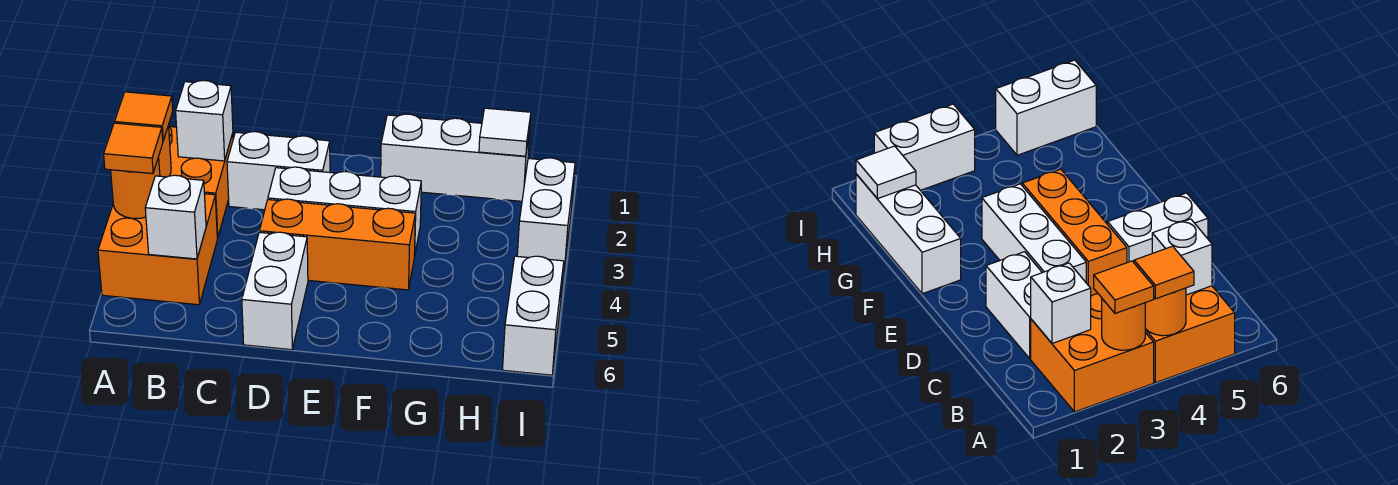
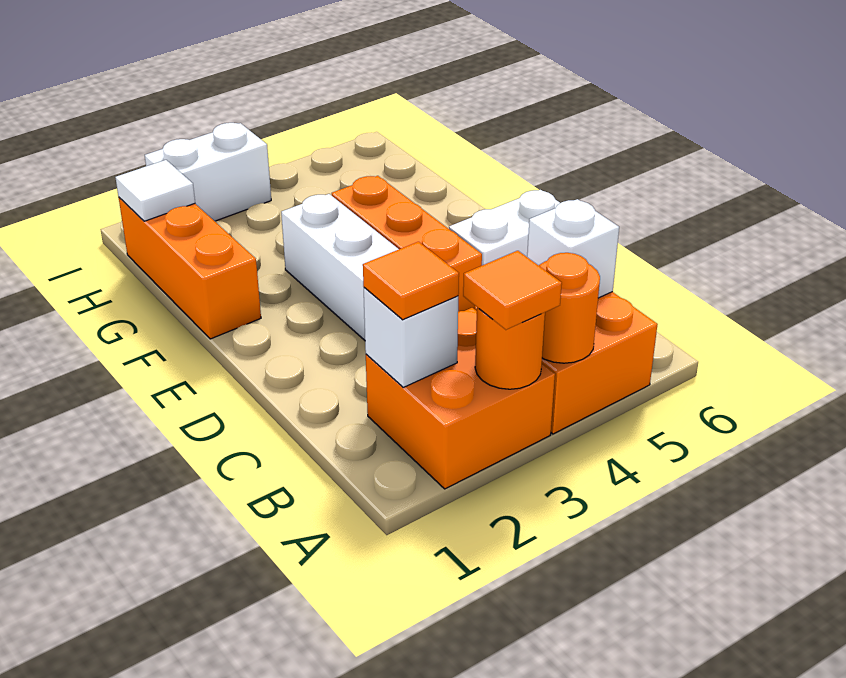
orange tile A4 level 3 -> orange tile B2 level 3
white brick C2:D2 level 1 -> none
white brick F1:H1 level 1 -> orange brick F1:H1 level 1
white brick I5:I6 level 1 -> none

